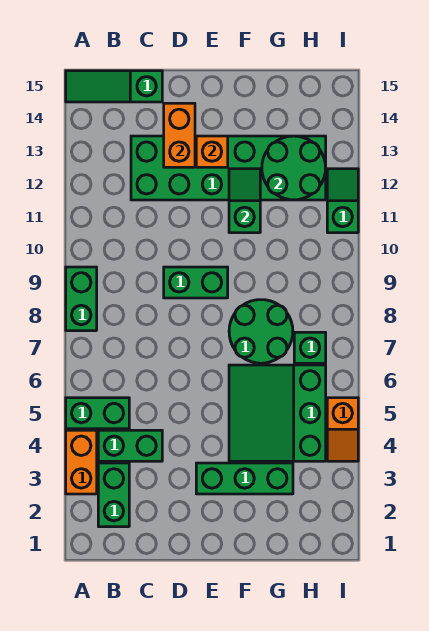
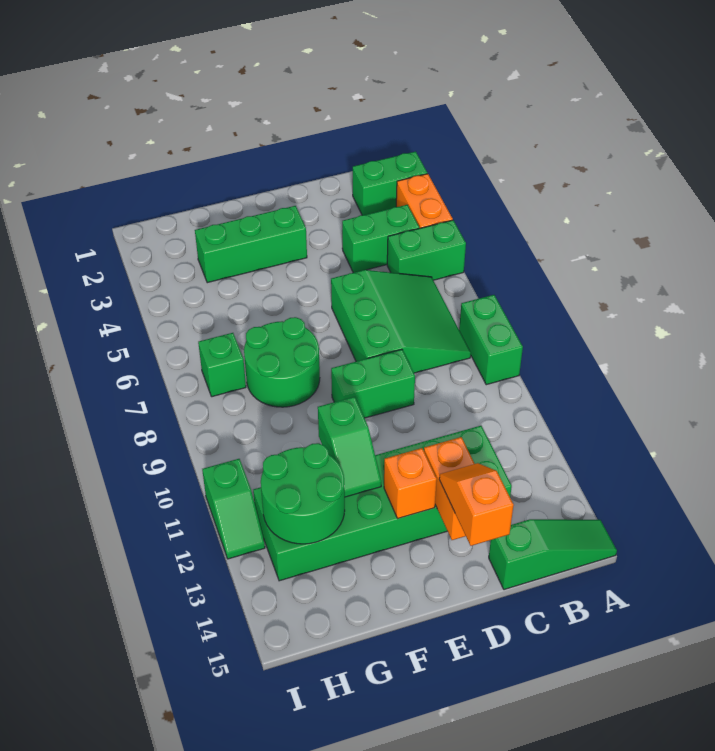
green brick B2:B3 level 1 -> green brick A2:B2 level 1
green slope F4:H6 level 1 top H -> green slope B6:D8 level 1 top D
orange slope I4:I5 level 1 top 5 -> orange slope D14:D15 level 3 top 15

